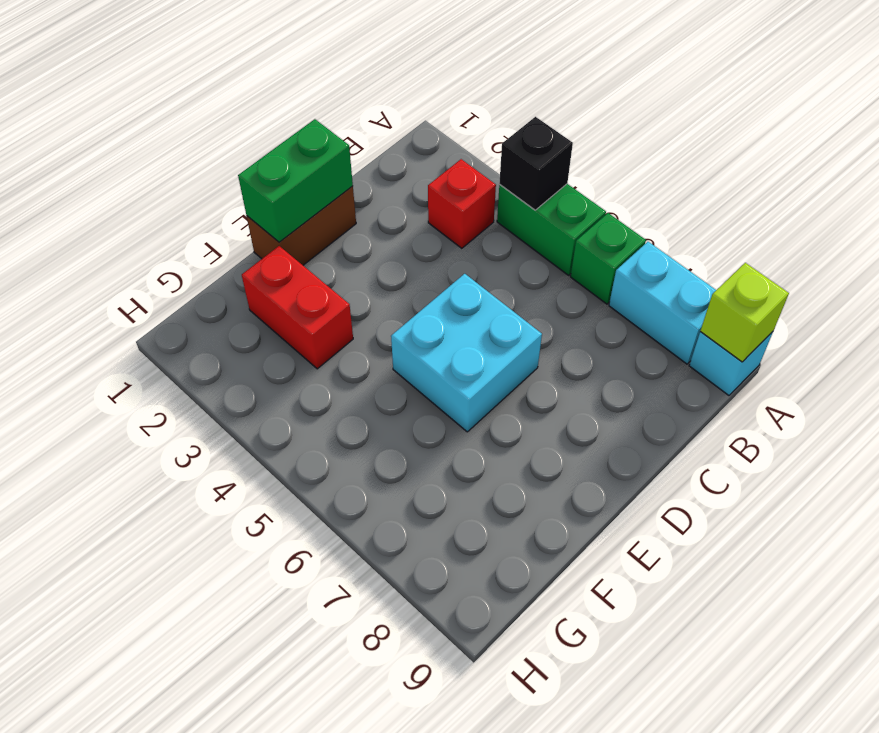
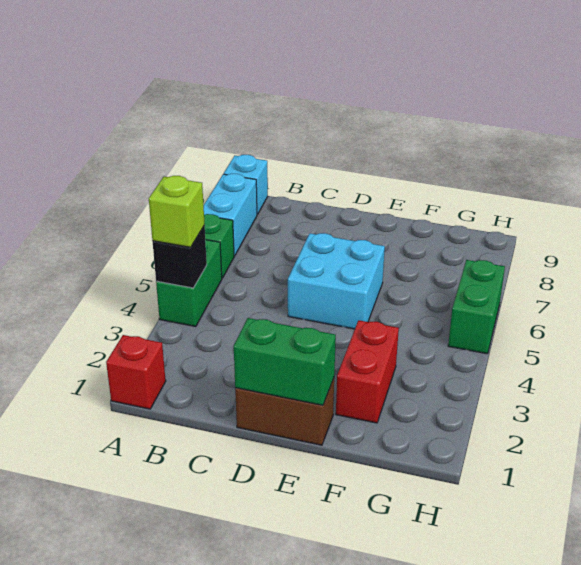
lime brick A9 level 2 -> lime brick A4 level 3
red brick B3 level 1 -> red brick A1 level 1
none -> green brick H5:H6 level 1

